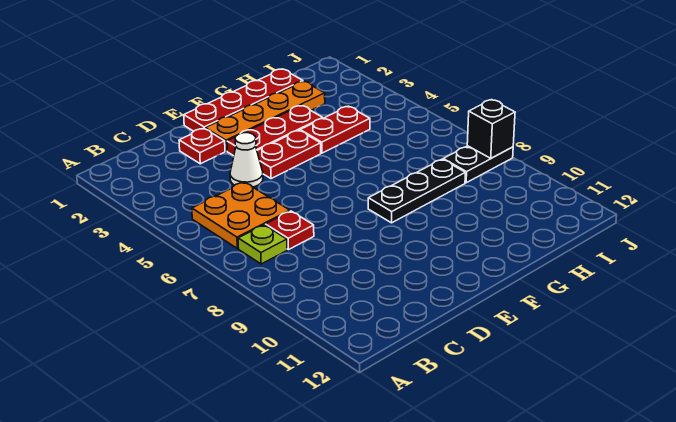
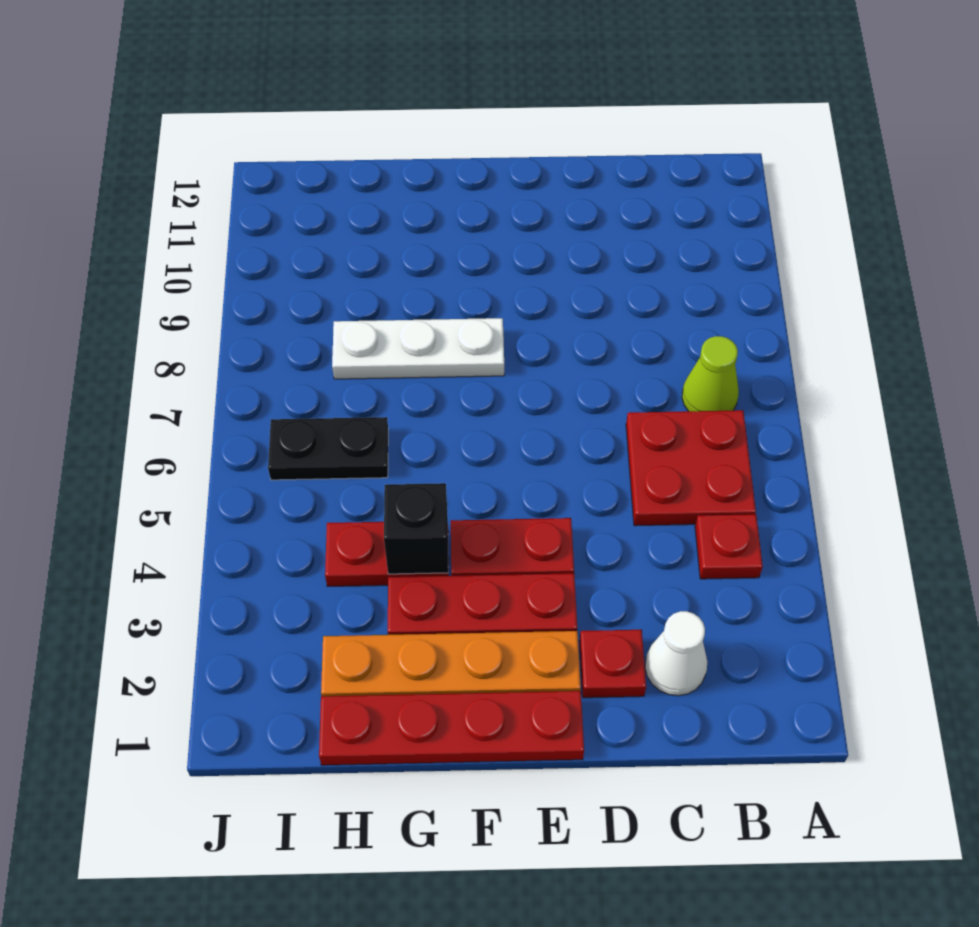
orange plate B5:C6 level 1 -> red plate B5:C6 level 1
lime plate B7 level 1 -> lime cone B7 level 1
red plate C7 level 1 -> red plate B4 level 1
white cone D4 level 1 -> white cone C2 level 1
black plate F8:H8 level 1 -> white plate F8:H8 level 1
black plate I8:J8 level 1 -> black plate H6:I6 level 1
black brick J8 level 2 -> black brick G4 level 2

